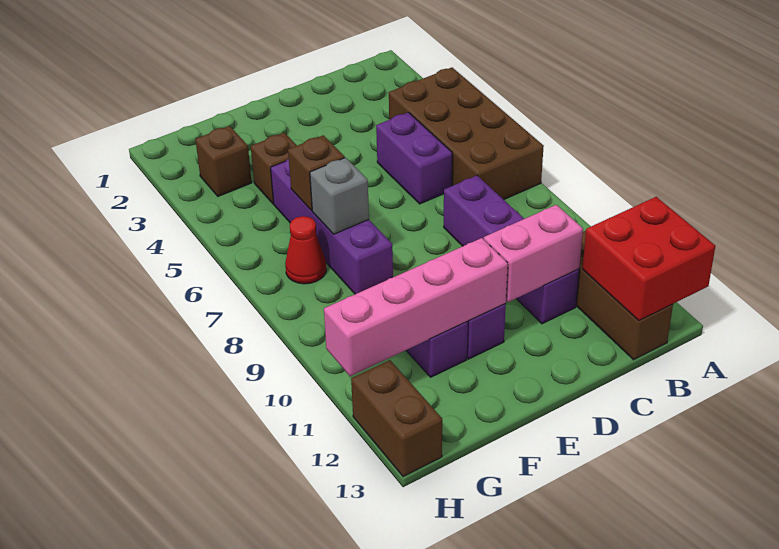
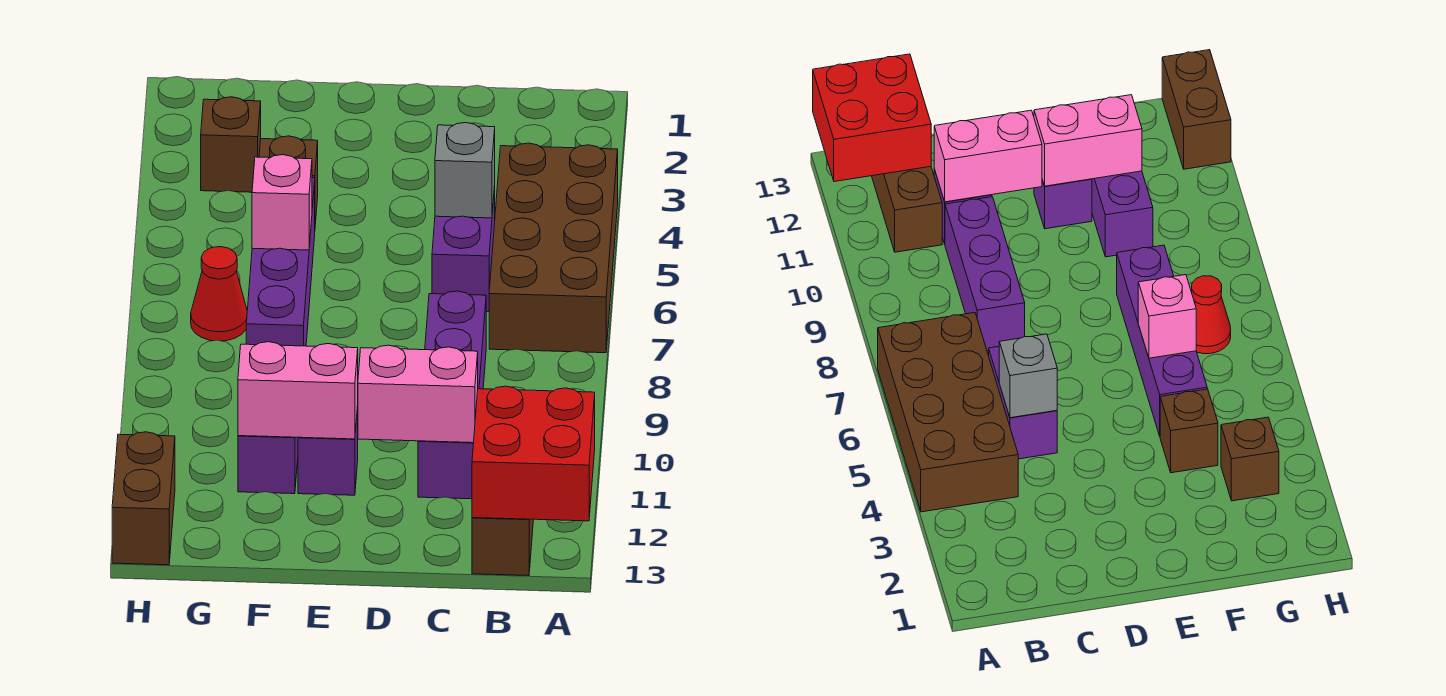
pink brick E11:H11 level 2 -> pink brick E11:F11 level 2
brown brick F6 level 2 -> pink brick F6 level 2
grey brick F7 level 2 -> grey brick C5 level 2

